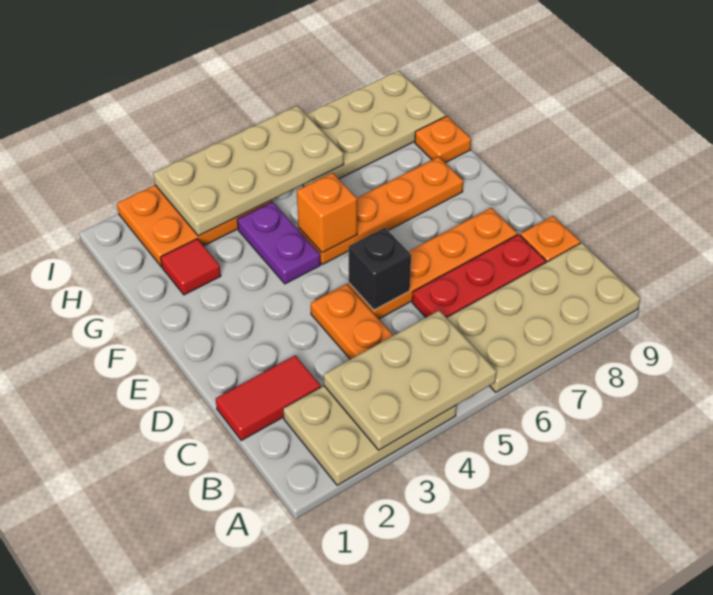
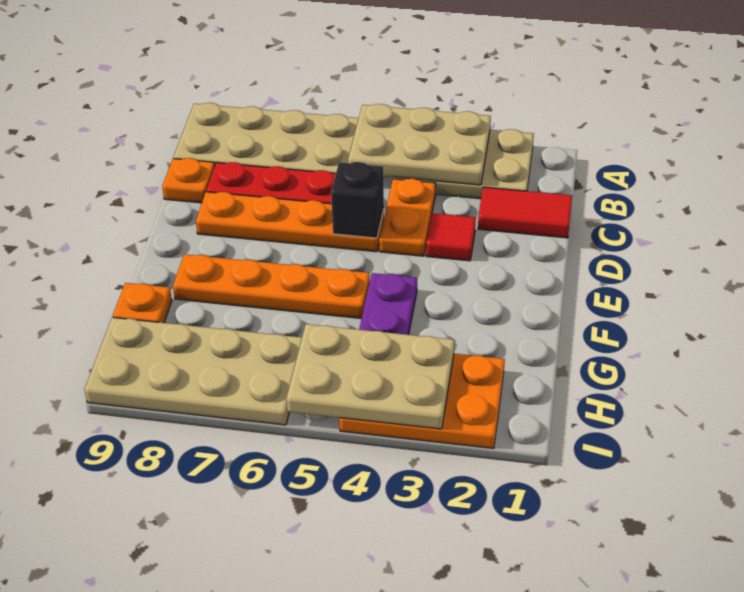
orange brick F5 level 2 -> none
red tile G2 level 1 -> red tile D3 level 1
tan plate H3:I6 level 2 -> tan plate H3:I5 level 2

